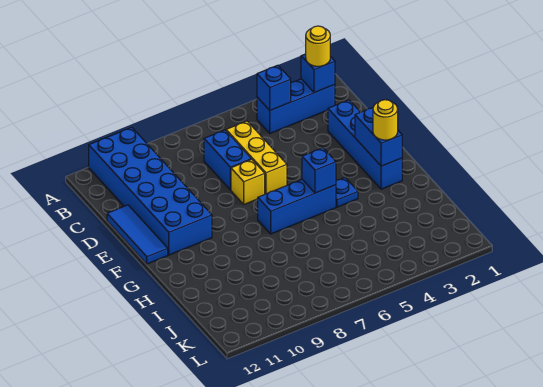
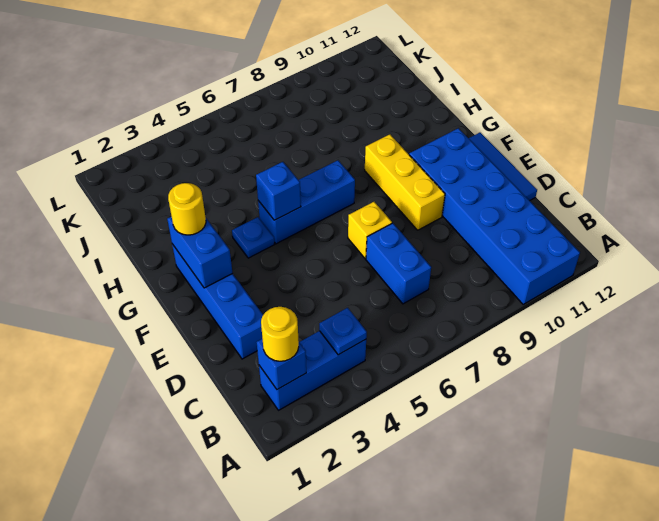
blue brick B4 level 2 -> blue plate B4 level 2
yellow brick C6:E6 level 1 -> yellow brick E9:G9 level 1

